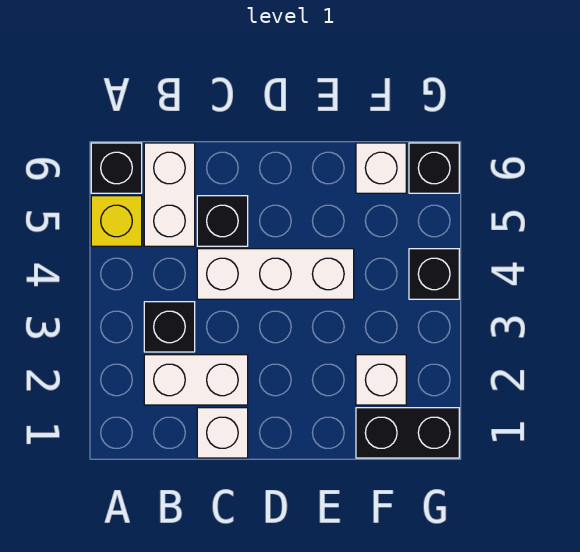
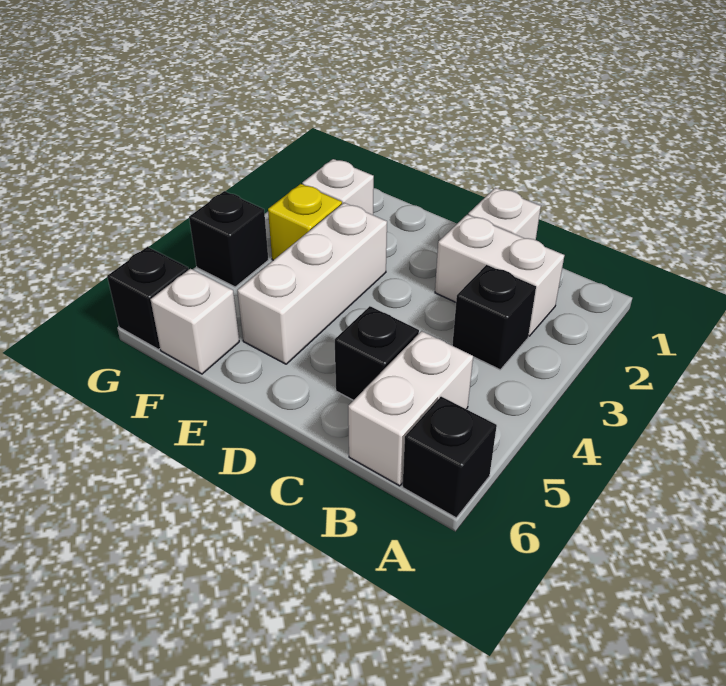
yellow brick A5 level 1 -> yellow brick F3 level 1
white brick C4:E4 level 1 -> white brick E3:E5 level 1
black brick F1:G1 level 1 -> none

